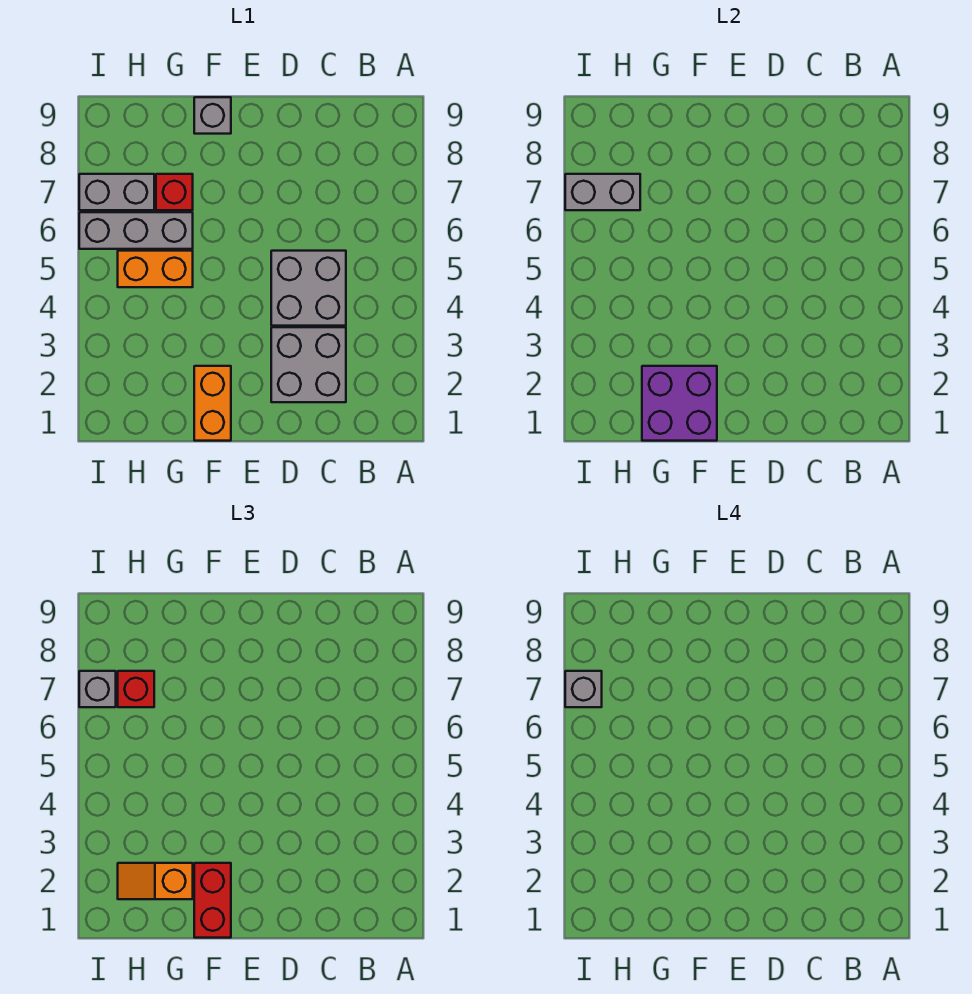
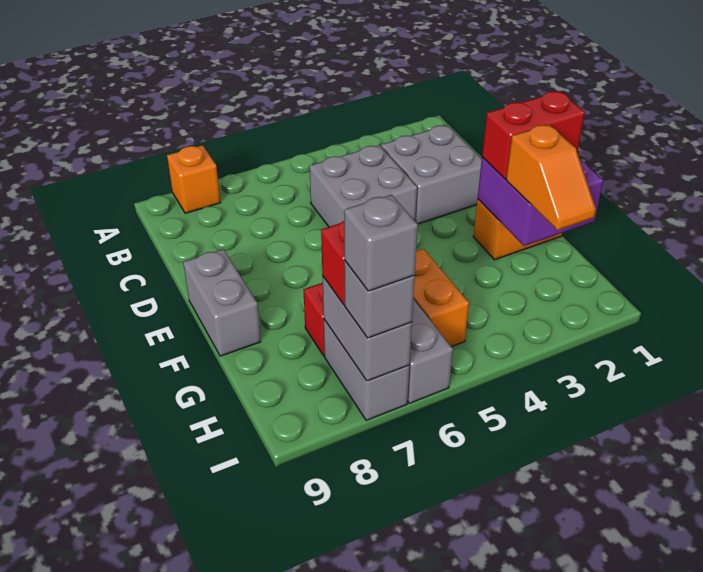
none -> orange brick A8 level 1
grey brick F9 level 1 -> grey brick E9:F9 level 1

